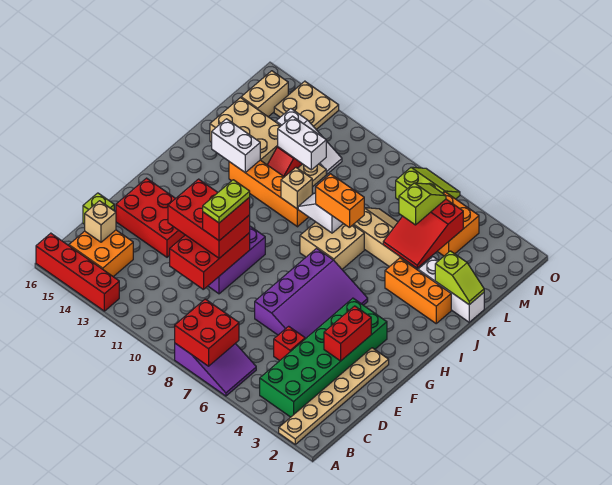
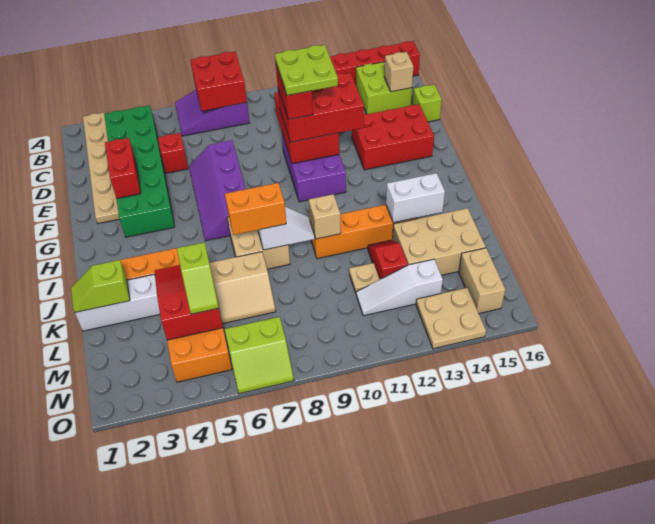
orange brick B14:C15 level 1 -> lime brick B14:C15 level 1
purple slope E5:H7 level 1 top 7 -> purple slope E6:H7 level 1 top 7
lime plate E10:F10 level 5 -> lime plate E10:F11 level 5
white brick L11:L12 level 2 -> none

